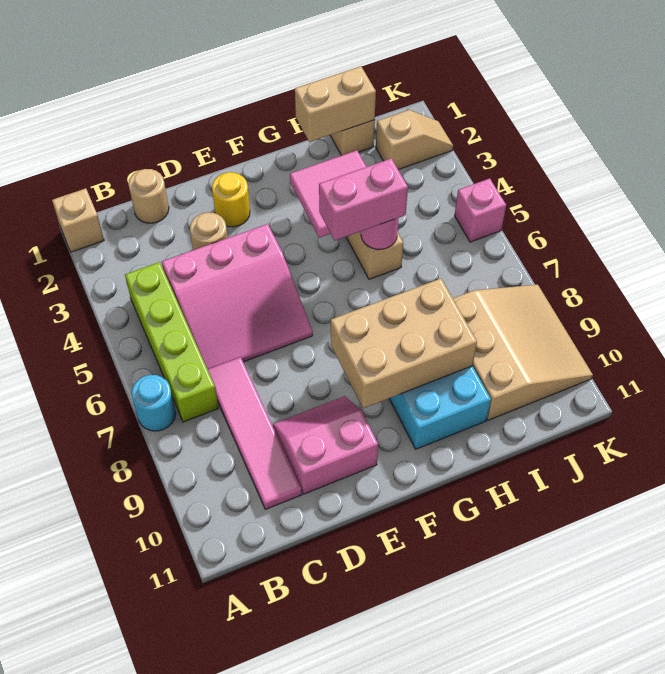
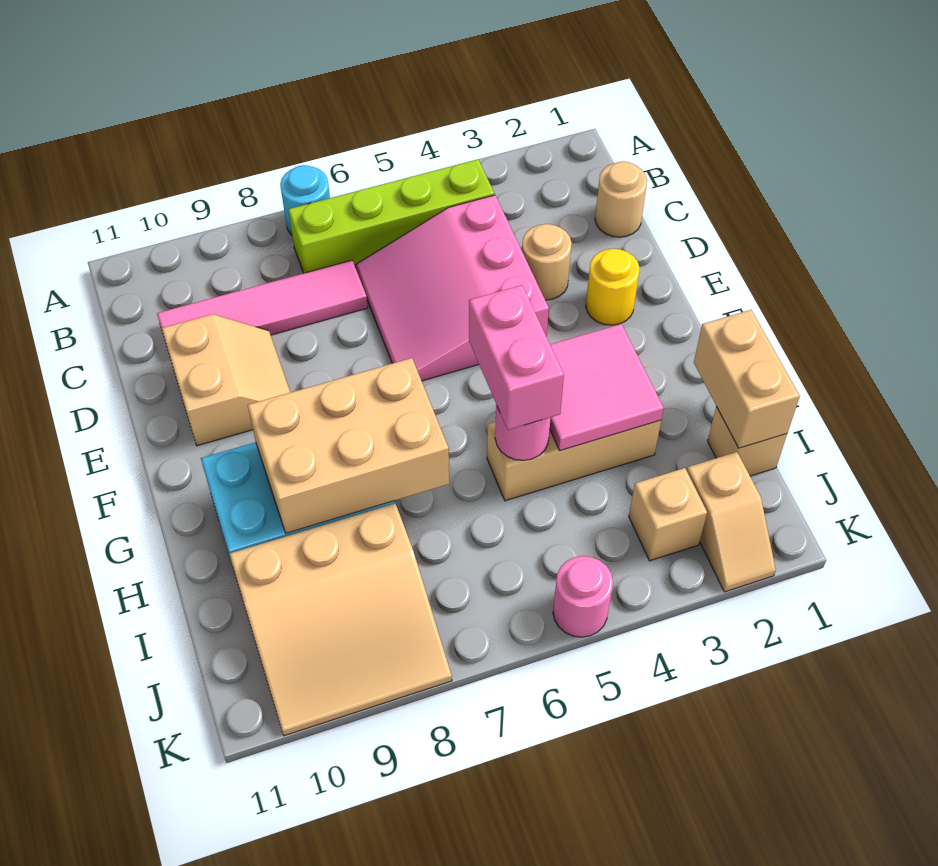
tan brick A1 level 1 -> tan brick J3 level 1
pink slope D9:E10 level 1 top 10 -> tan slope D9:E10 level 1 top 10
tan brick F8:H9 level 2 -> tan brick G7:H9 level 2
pink brick K5 level 1 -> pink round brick K5 level 1

